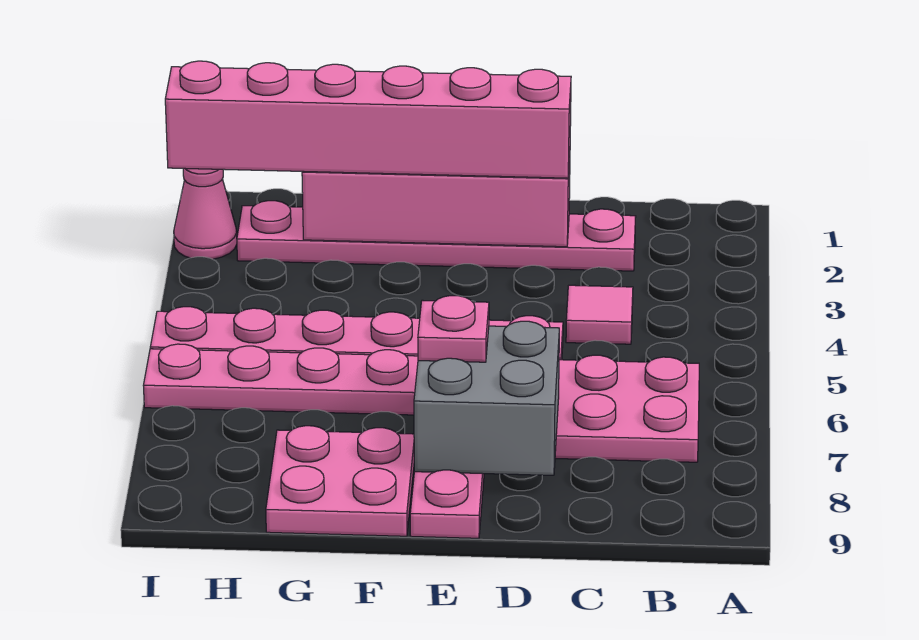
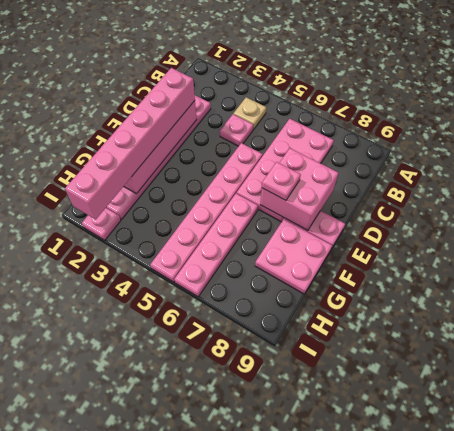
none -> tan plate B4 level 1
pink tile C4 level 1 -> pink plate C4 level 1
grey brick D7:E8 level 2 -> pink brick D7:E8 level 2
pink cone I2 level 1 -> pink plate I2 level 1

